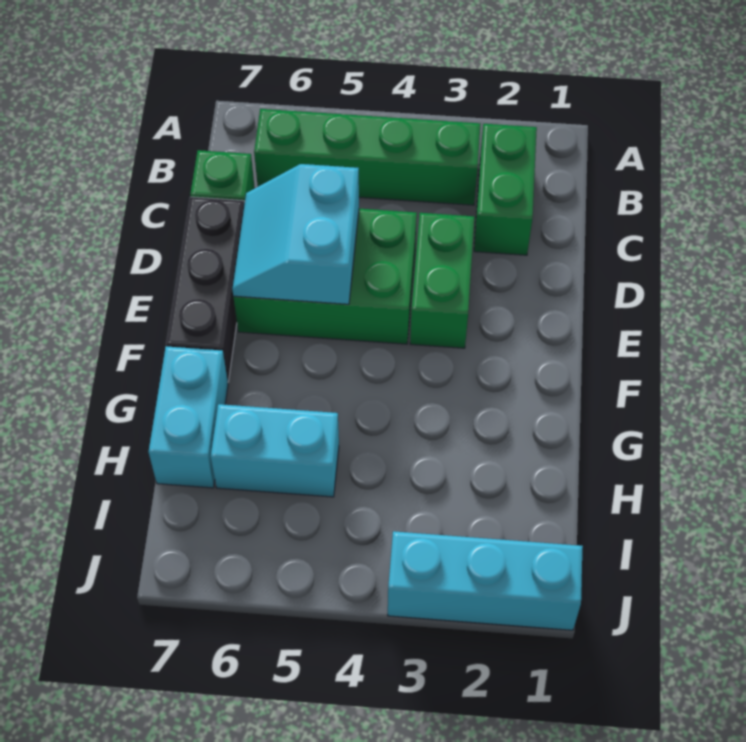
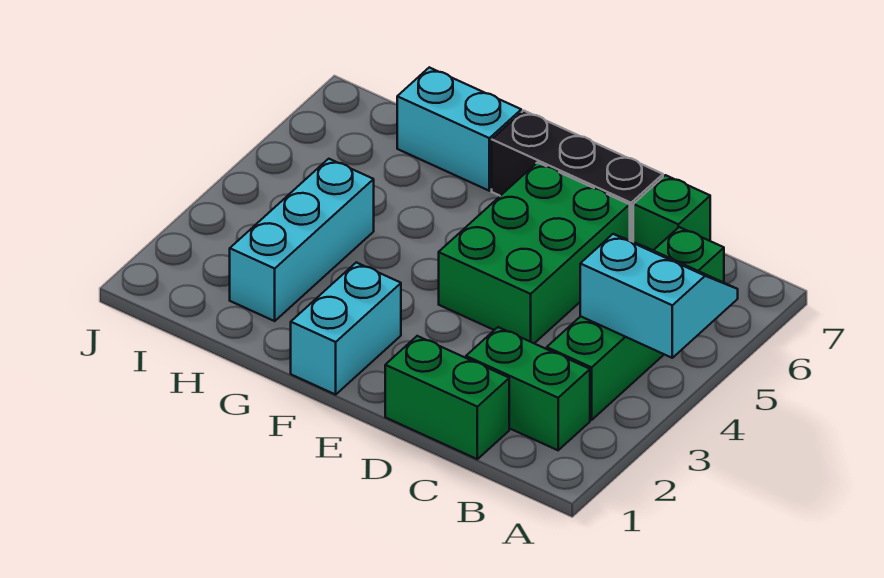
green brick D3:E3 level 1 -> green brick C1:D1 level 1
cyan slope D5:E6 level 2 top 5 -> cyan slope A4:B5 level 2 top 4
cyan brick H5:H6 level 1 -> cyan brick F1:F2 level 1
cyan brick J1:J3 level 1 -> cyan brick H2:H4 level 1

